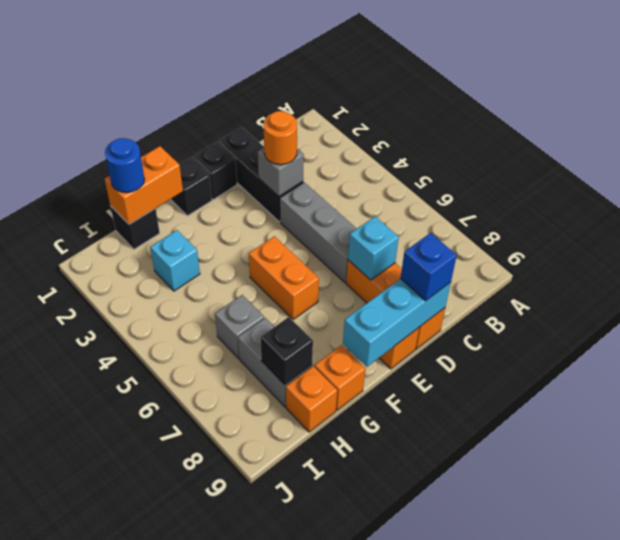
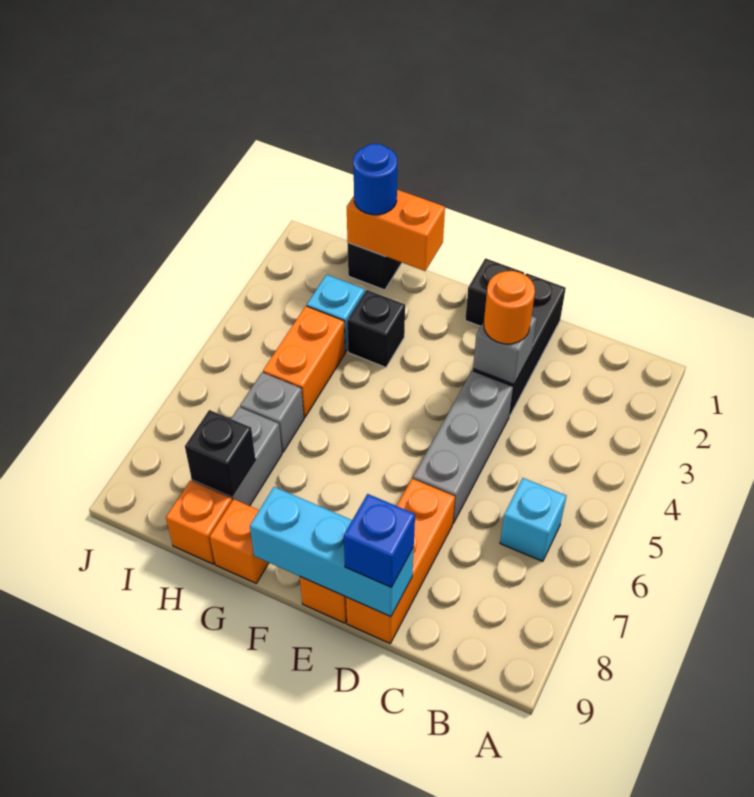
cyan brick D7 level 2 -> cyan brick B6 level 1
black brick F1 level 1 -> black brick G3 level 1
orange brick F5:F6 level 1 -> orange brick H4:H5 level 1

